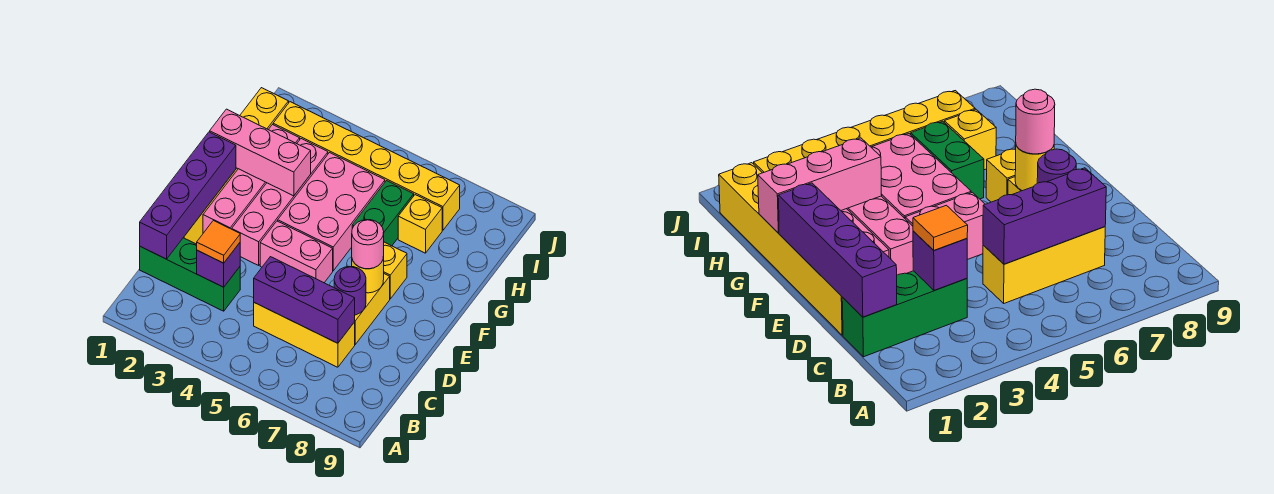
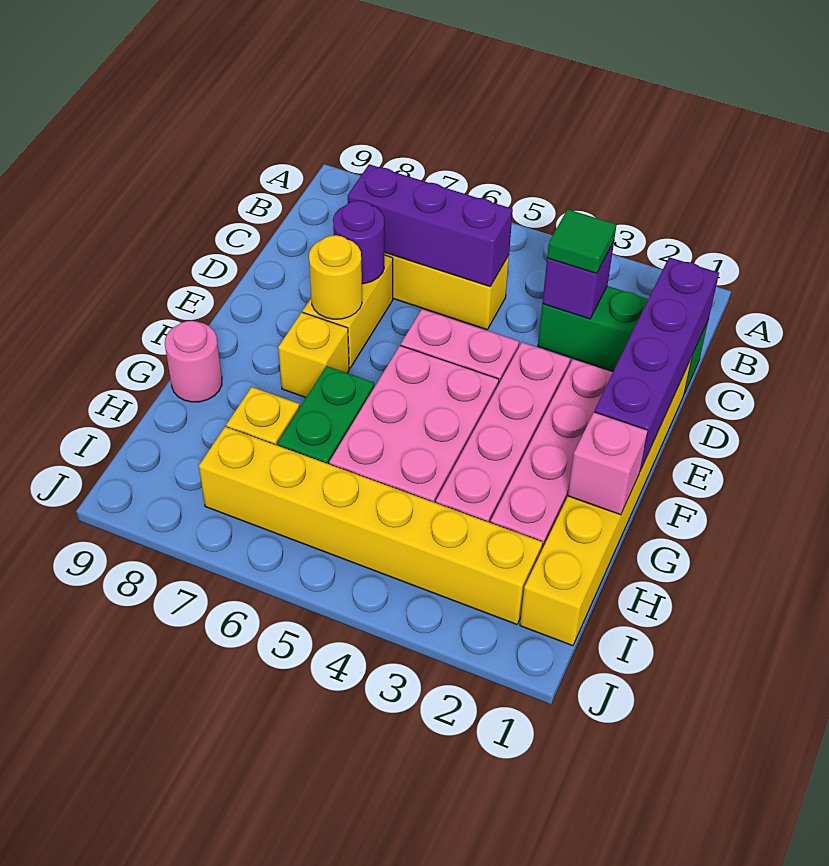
orange tile C3 level 3 -> green tile C3 level 3
pink round brick E7 level 3 -> pink round brick G9 level 1
pink brick G1:G3 level 2 -> pink brick G1 level 2

